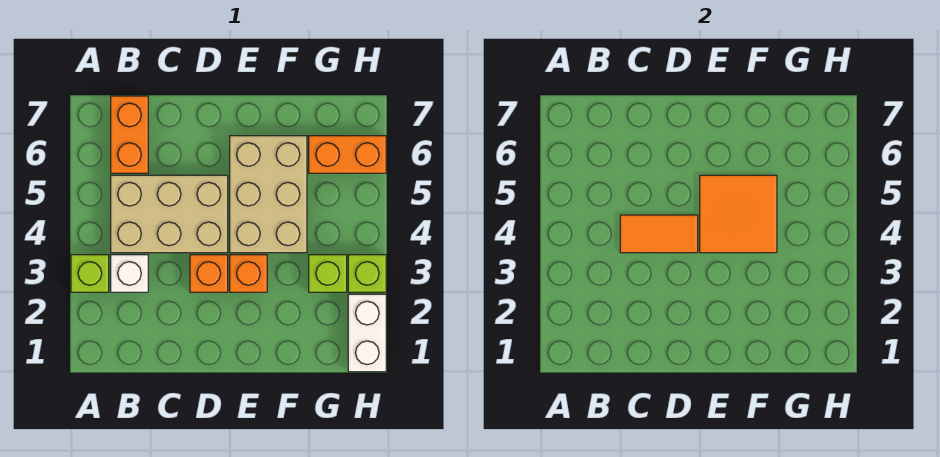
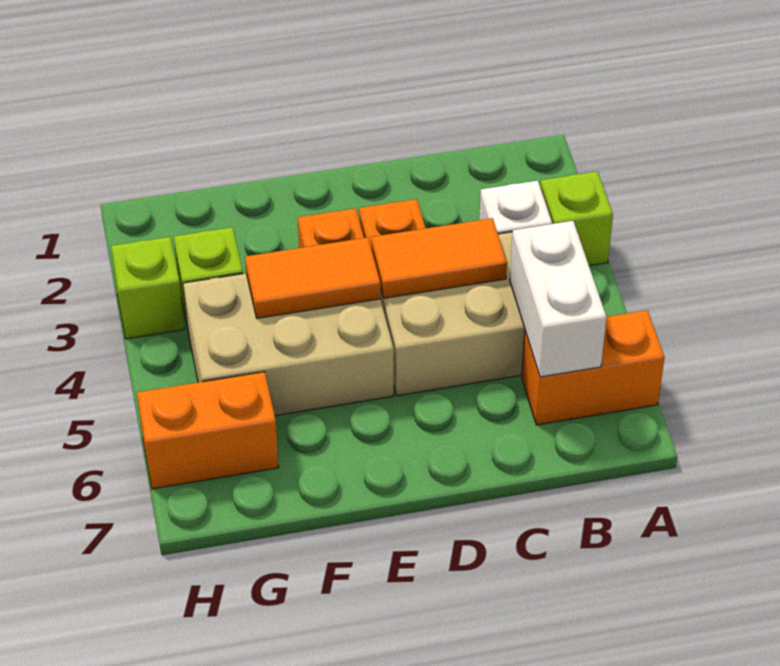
orange brick B6:B7 level 1 -> orange brick A6:B6 level 1
tan brick E4:F6 level 1 -> tan brick E4:G5 level 1
orange tile E4:F5 level 2 -> orange tile E4:F4 level 2
white brick H1:H2 level 1 -> white brick B5:B6 level 2

